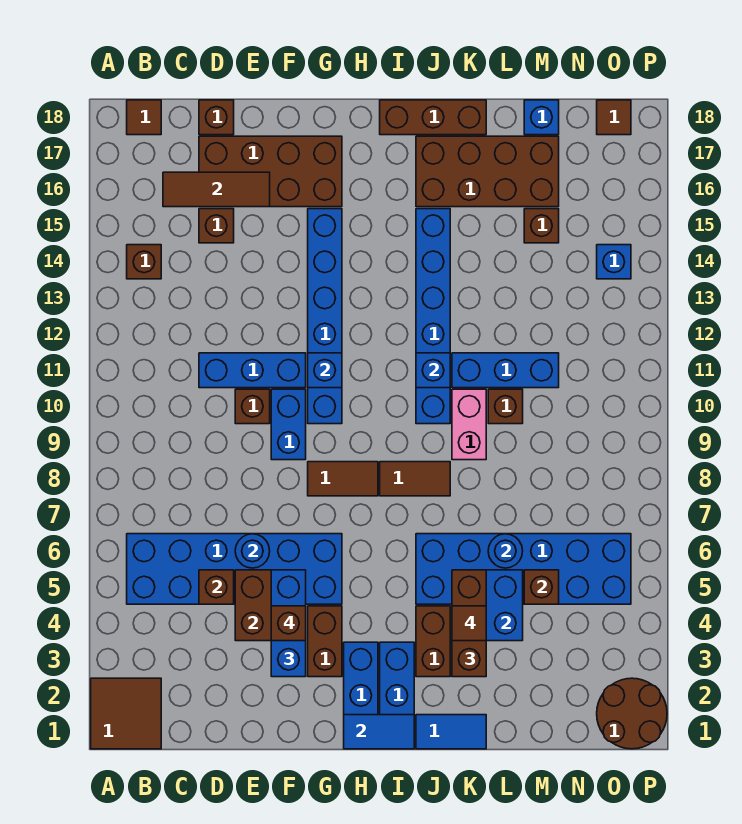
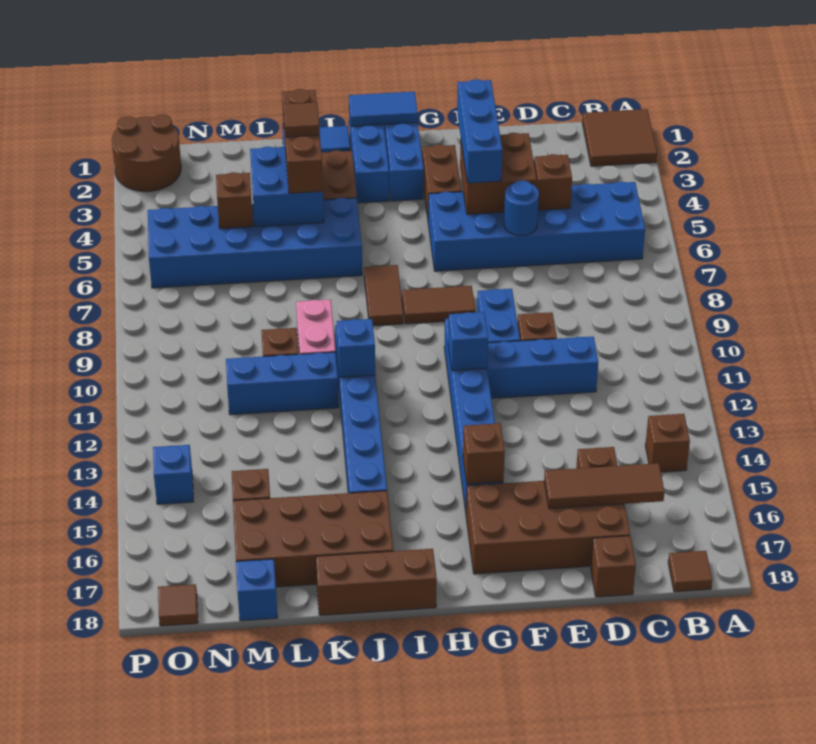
brown brick F4 level 4 -> brown brick G15 level 2
brown tile I8:J8 level 1 -> brown tile I7:I8 level 1
blue round brick L6 level 2 -> none

